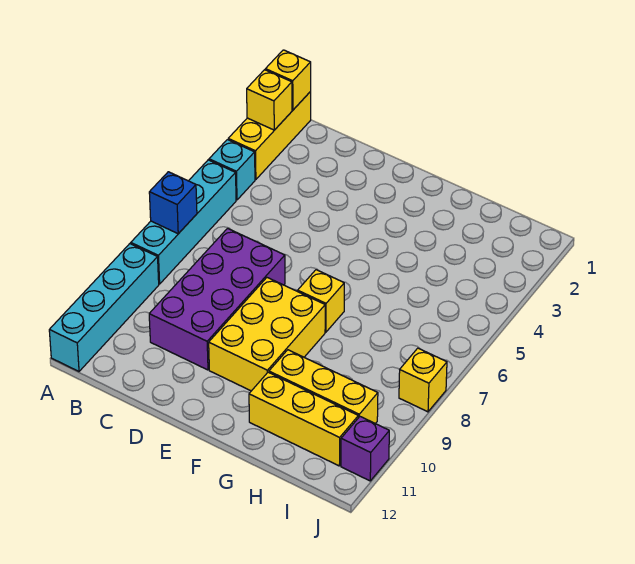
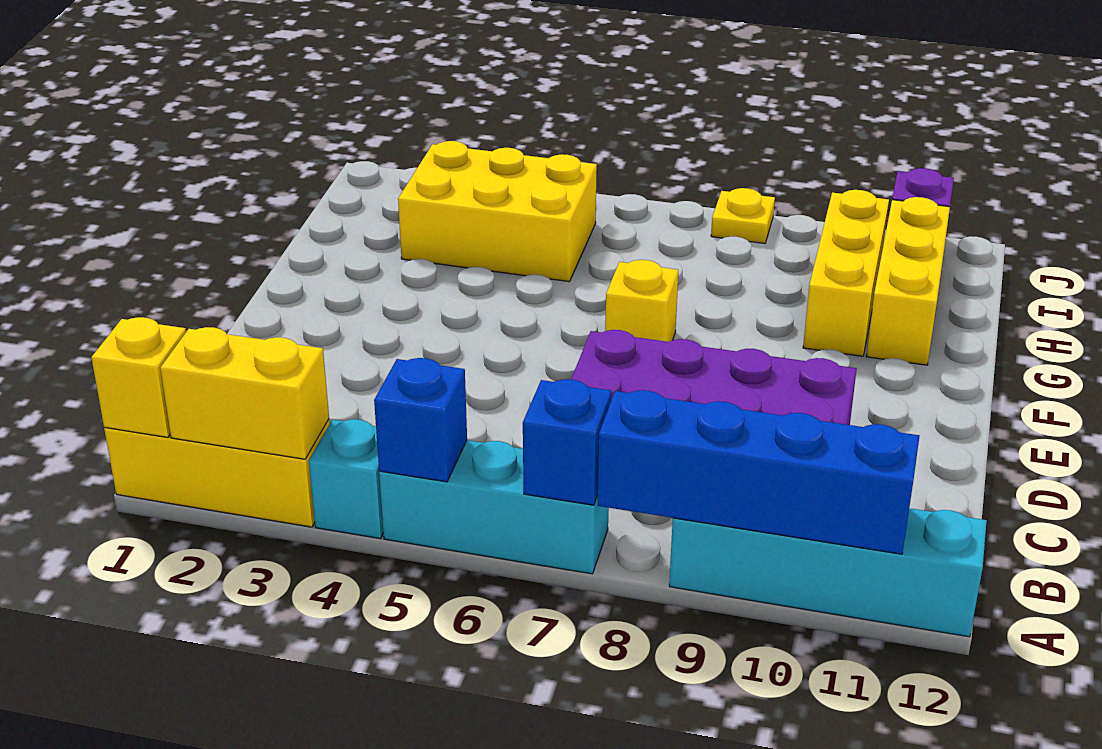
yellow brick A2 level 2 -> yellow brick A2:A3 level 2
cyan brick A5:A8 level 1 -> cyan brick A5:A7 level 1
none -> blue brick A5 level 2
none -> blue brick A8:A11 level 2
yellow brick E8:F10 level 1 -> yellow brick H3:I5 level 1
yellow brick J8 level 1 -> yellow plate J8 level 1

